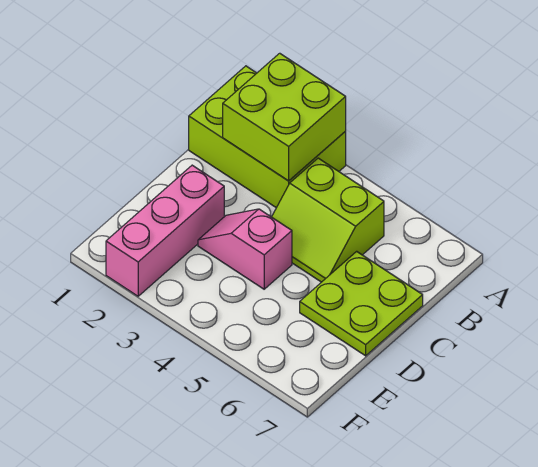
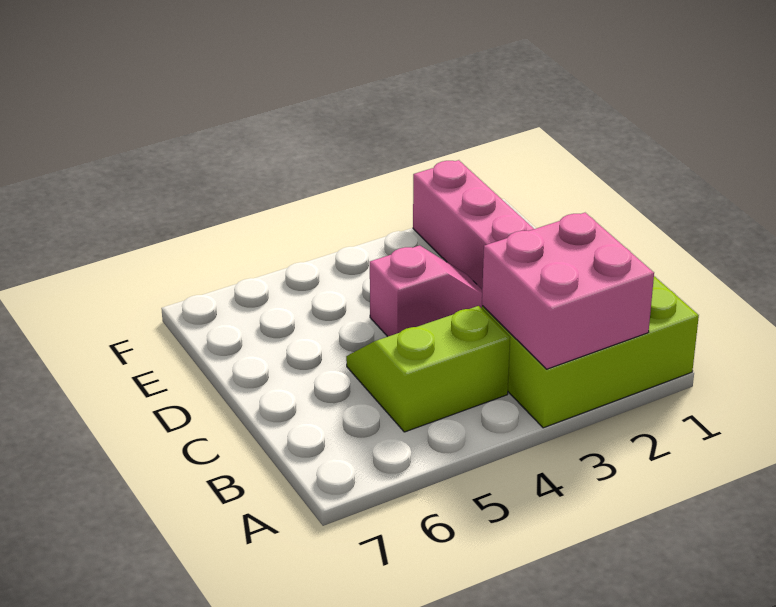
lime brick A2:B3 level 2 -> pink brick A2:B3 level 2
lime plate C6:D7 level 1 -> none

